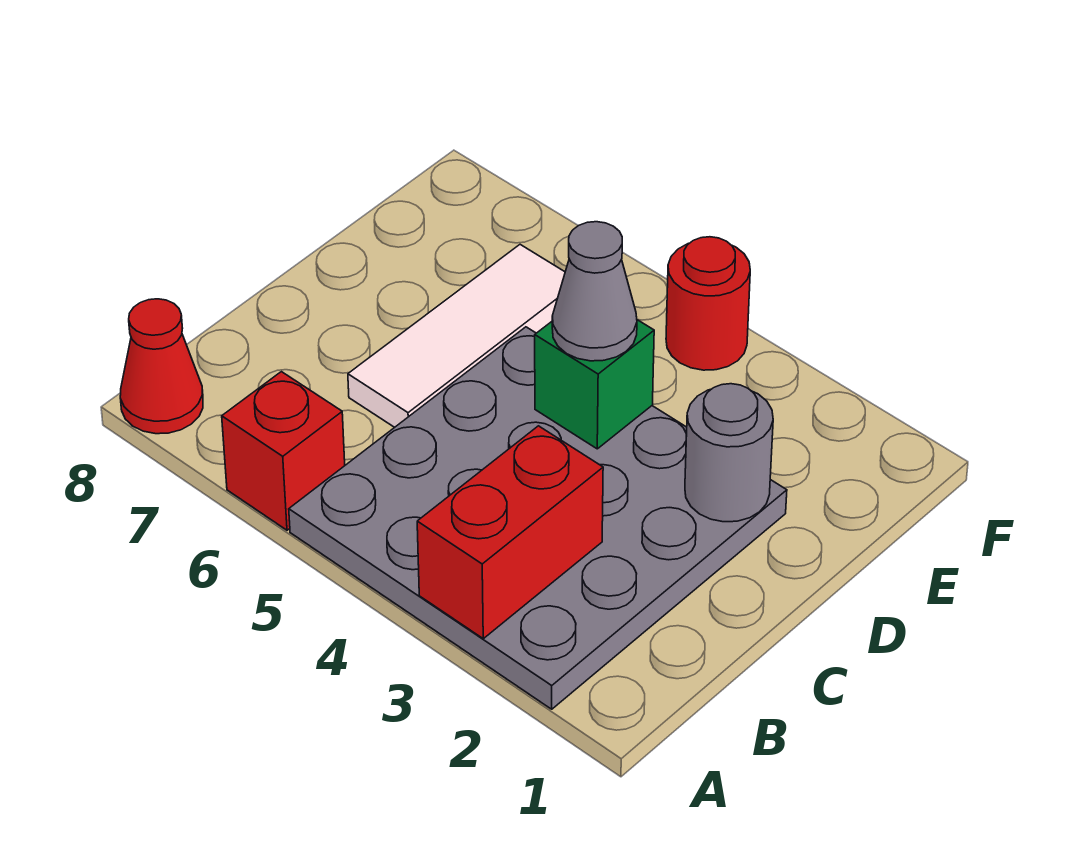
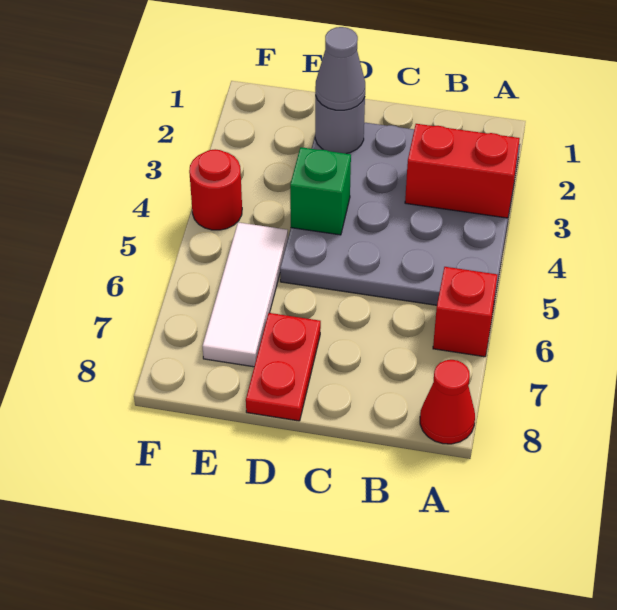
white tile C6:E6 level 1 -> white tile E5:E7 level 1
grey cone D4 level 3 -> grey cone D2 level 3
none -> red plate D7:D8 level 1

